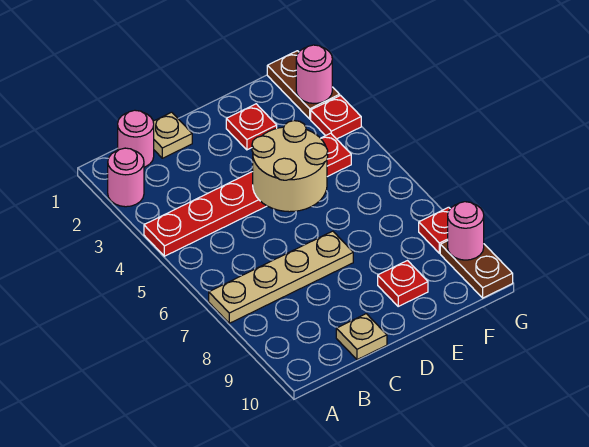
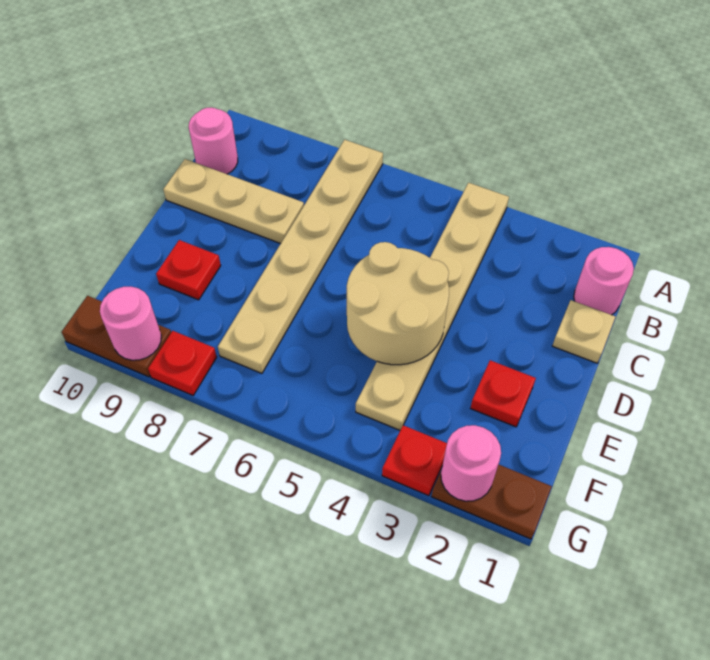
pink round brick A2 level 1 -> pink round brick B10 level 1
red plate A4:F4 level 1 -> tan plate A4:F4 level 1
tan plate A7:D7 level 1 -> tan plate A7:F7 level 1
tan plate C10 level 1 -> tan plate C8:C10 level 1

